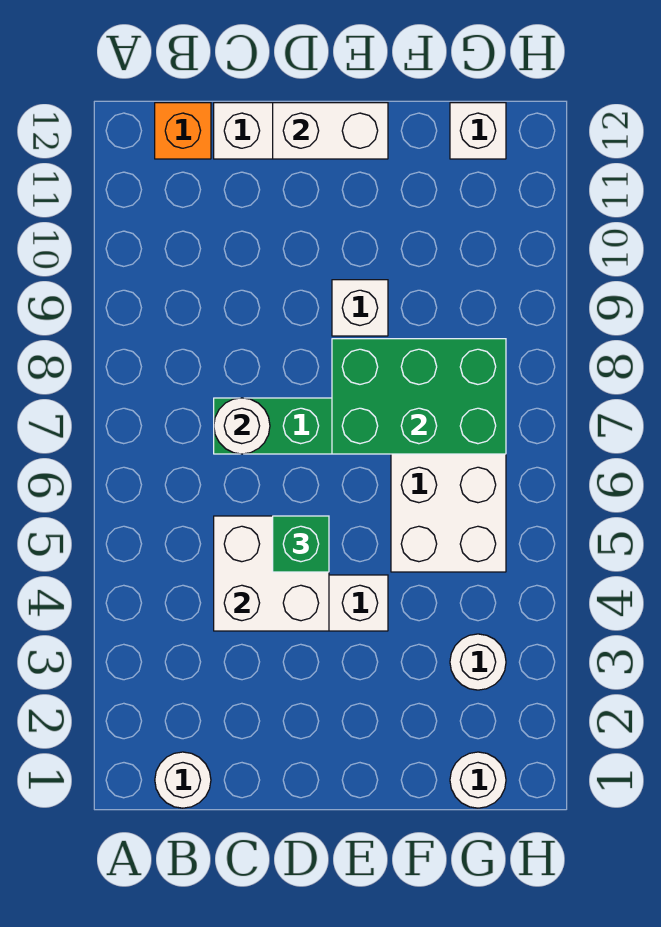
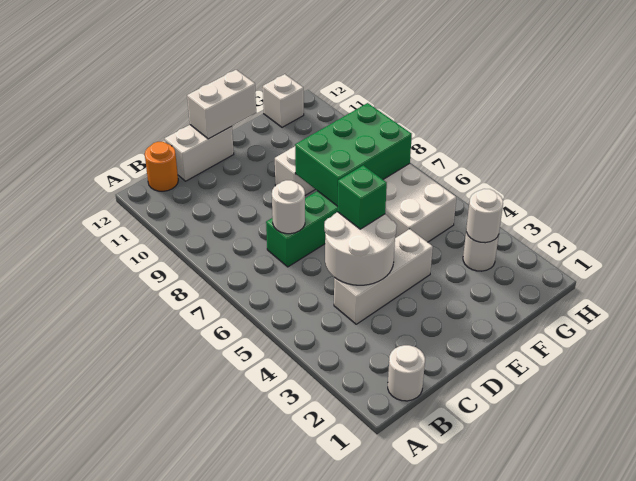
orange brick B12 level 1 -> orange round brick B12 level 1
white brick C4:D5 level 2 -> white round brick C4:D5 level 2
white round brick G1 level 1 -> white round brick G3 level 2

